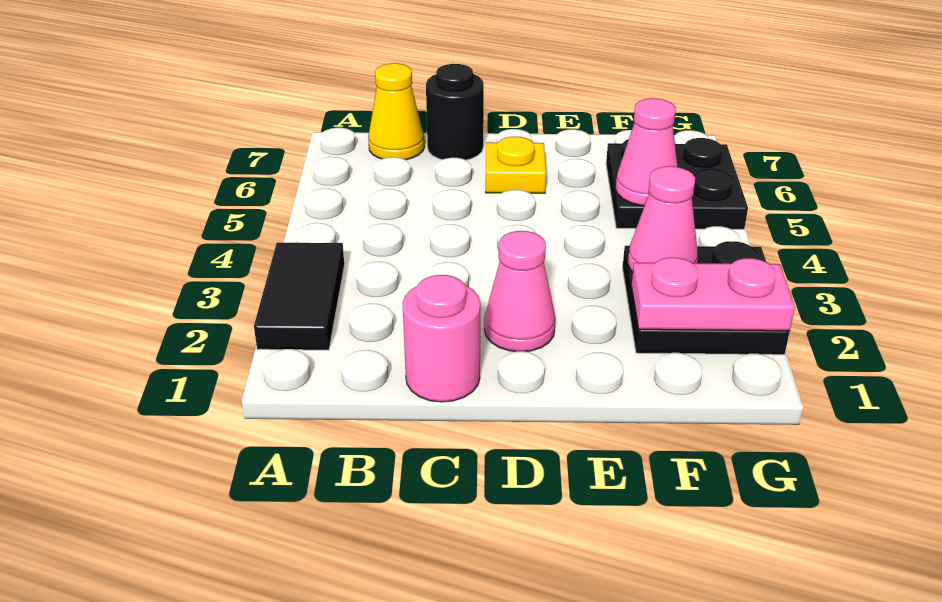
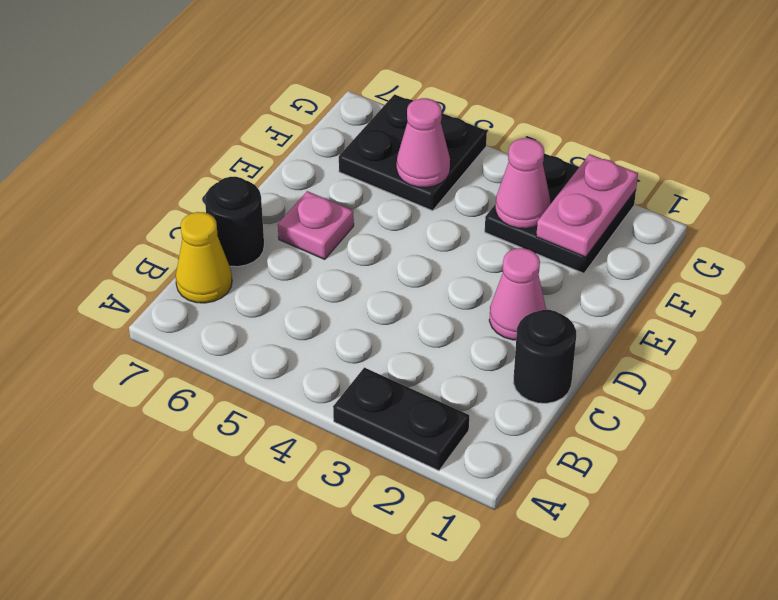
black tile A2:A3 level 1 -> black plate A2:A3 level 1
pink round brick C1 level 1 -> black round brick C1 level 1
yellow plate D6 level 1 -> pink plate D6 level 1

